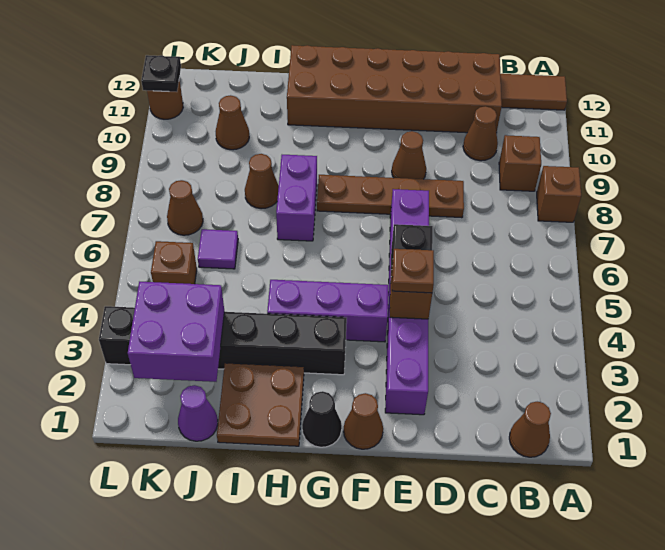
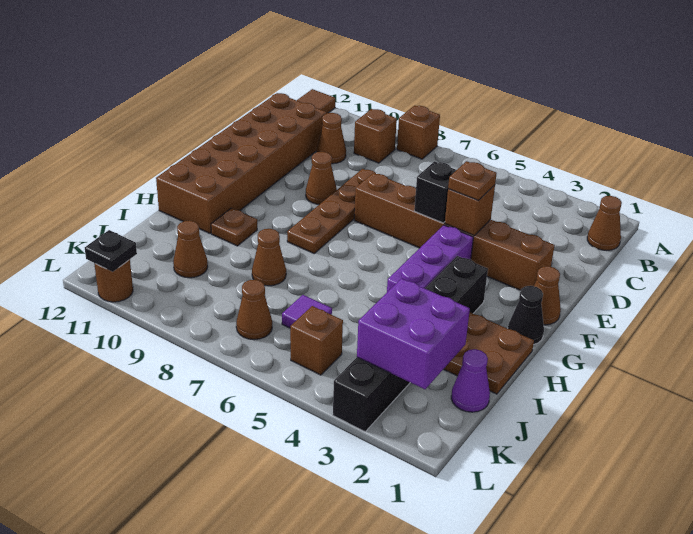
purple brick E2:E7 level 1 -> brown brick E2:E7 level 1
purple brick H7:H8 level 1 -> none
none -> brown plate H10 level 1

